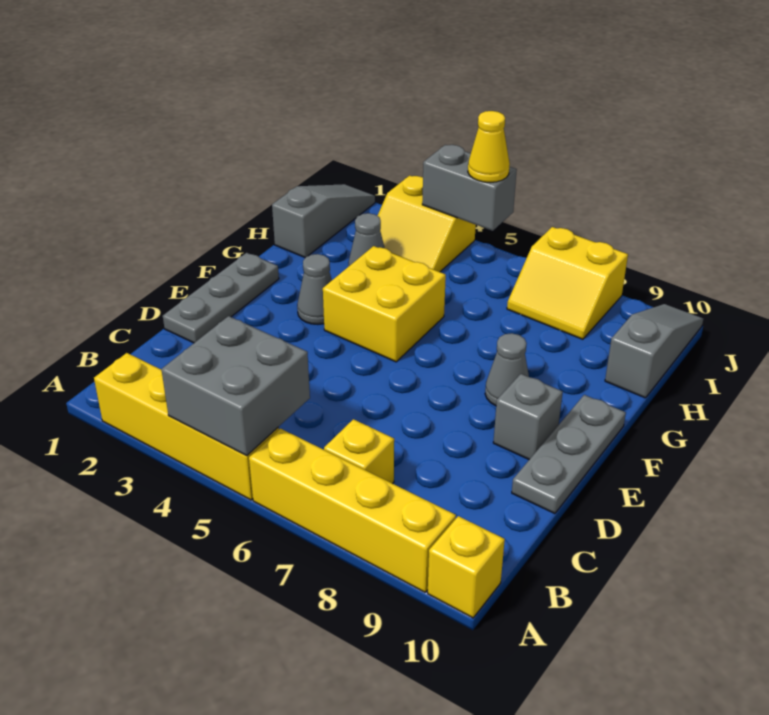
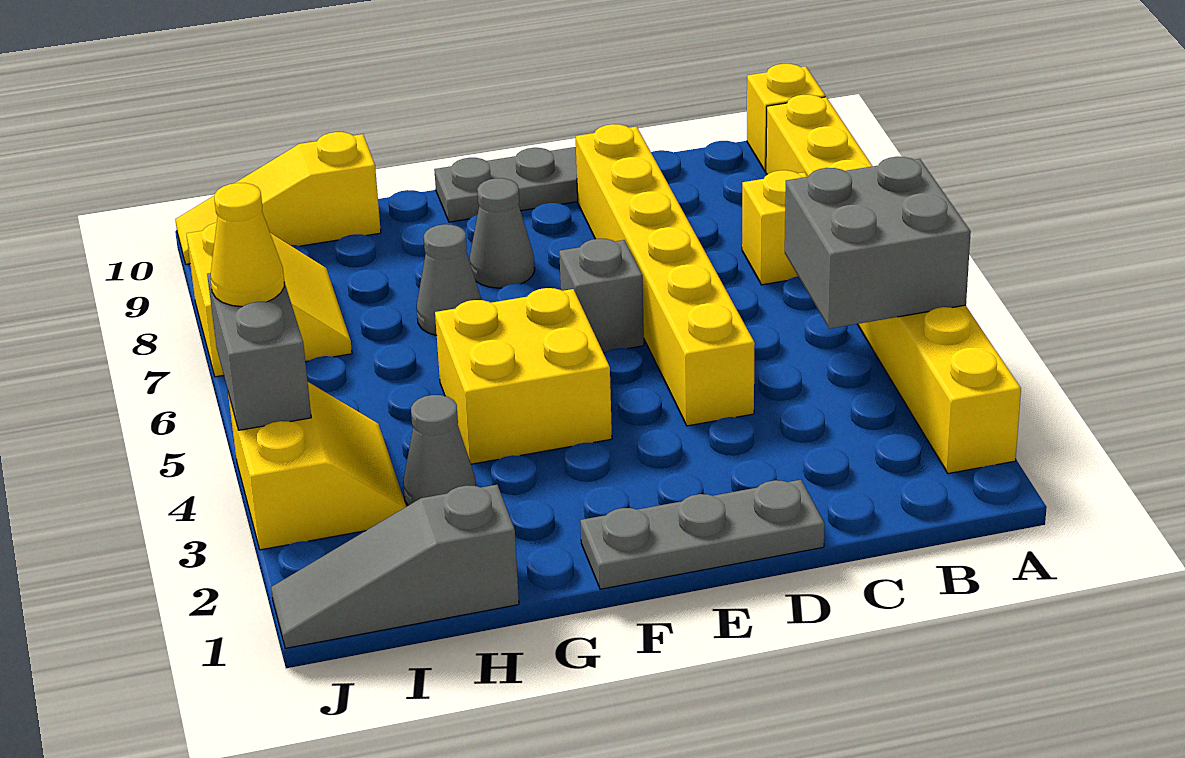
none -> yellow brick D4:D9 level 1
grey brick E9 level 1 -> grey brick E6 level 1
grey cone F3 level 1 -> grey cone G7 level 1
grey slope H10:J10 level 1 top H -> yellow slope H10:J10 level 1 top H

